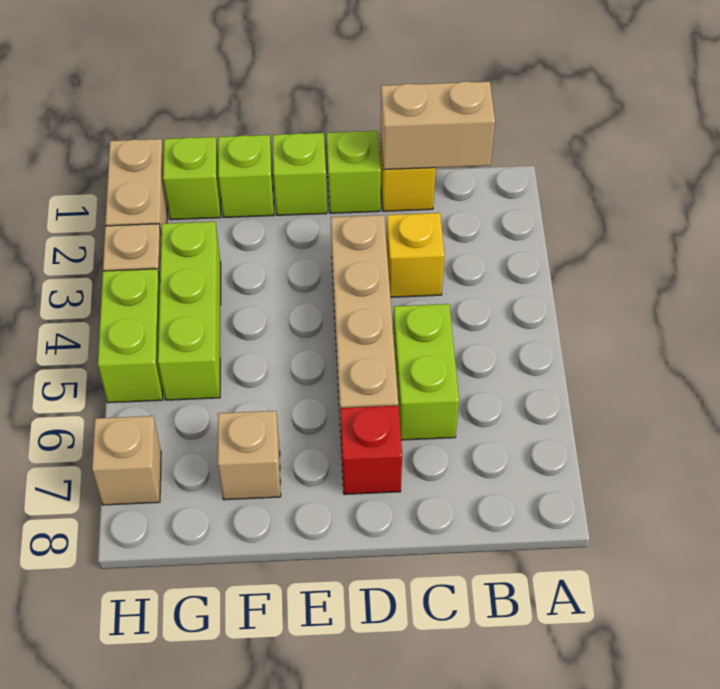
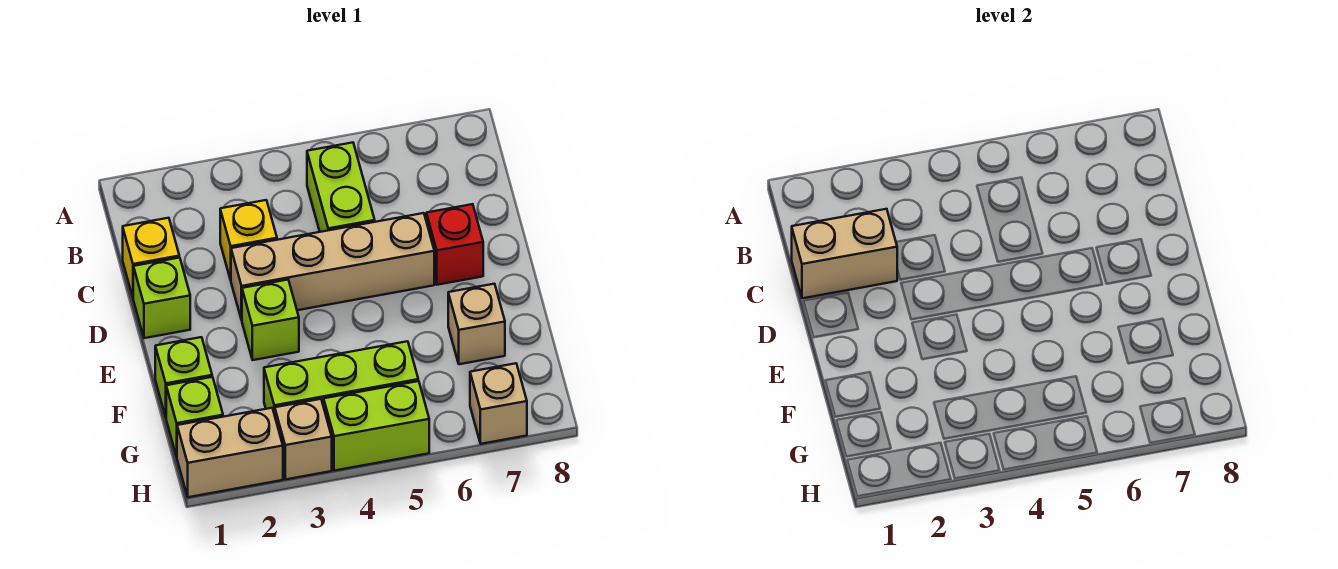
tan brick B1:C1 level 2 -> tan brick C1:C2 level 2
lime brick C5:C6 level 1 -> lime brick B5:C5 level 1
lime brick E1 level 1 -> lime brick E3 level 1

